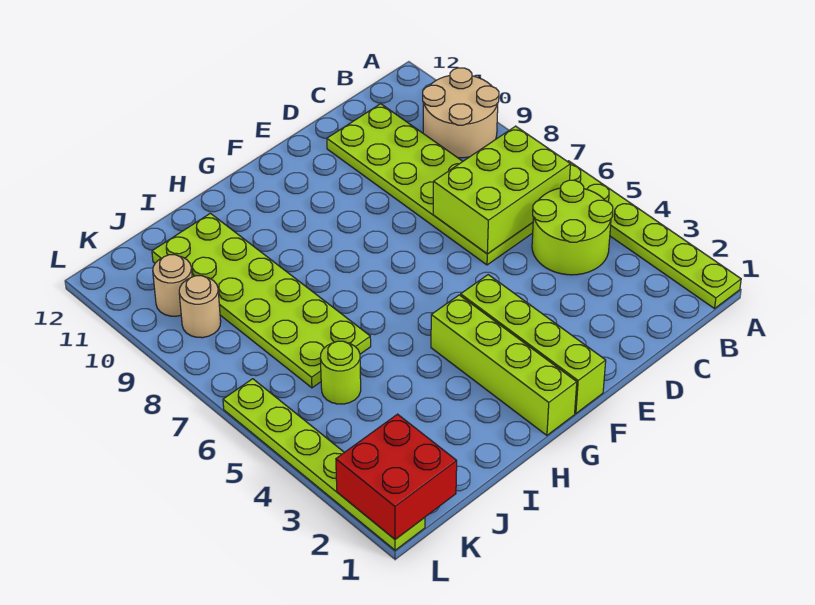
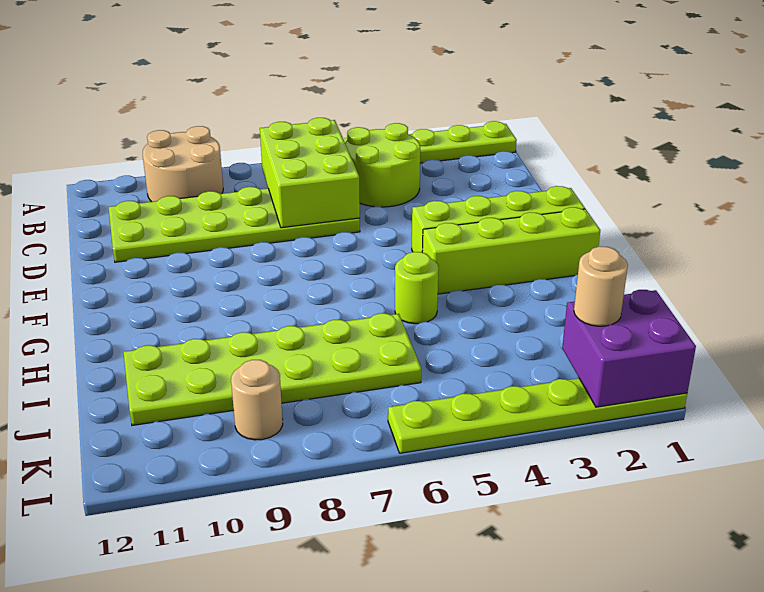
lime round brick J5 level 1 -> lime round brick H5 level 1
red brick K1:L2 level 2 -> purple brick K1:L2 level 2
tan round brick K10 level 1 -> tan round brick K2 level 3

